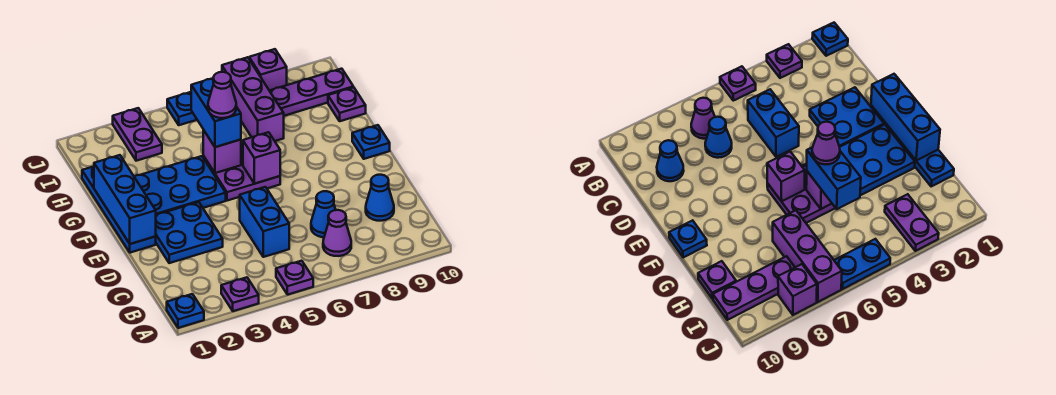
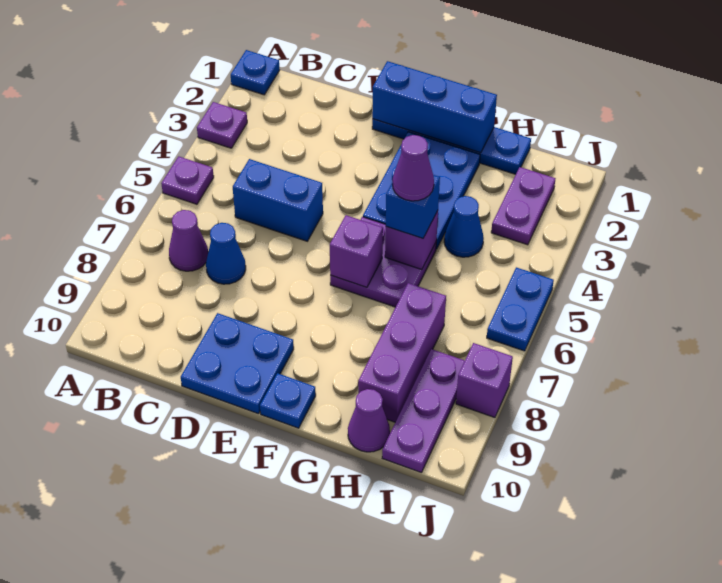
blue cone C9 level 1 -> blue cone H4 level 1
blue plate D2:E3 level 1 -> blue plate D9:E10 level 1
blue brick G5:H5 level 3 -> blue brick G5 level 3
purple brick H7:J7 level 1 -> purple brick H7:H9 level 1
purple plate H10 level 1 -> purple cone H10 level 1
purple plate I3:J3 level 1 -> purple plate I2:I3 level 1

